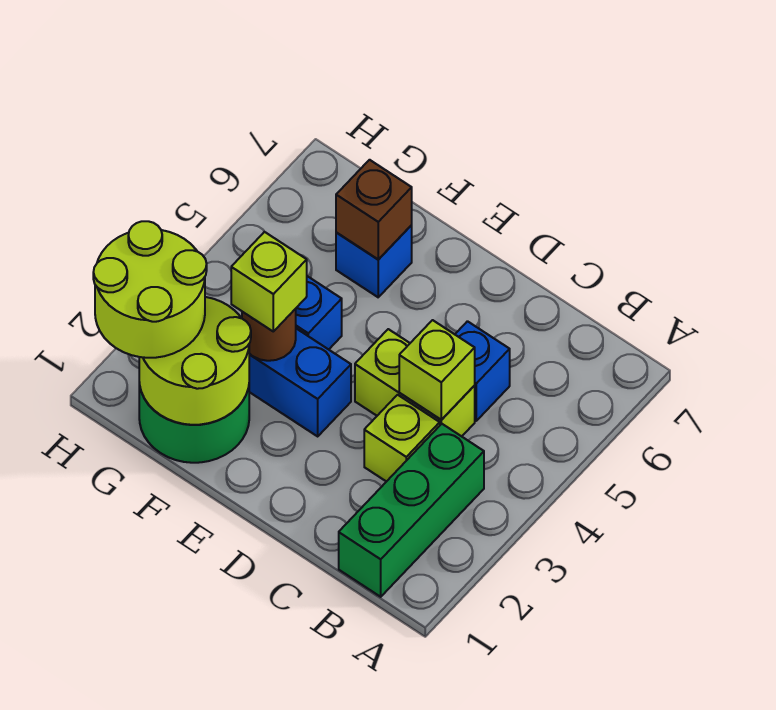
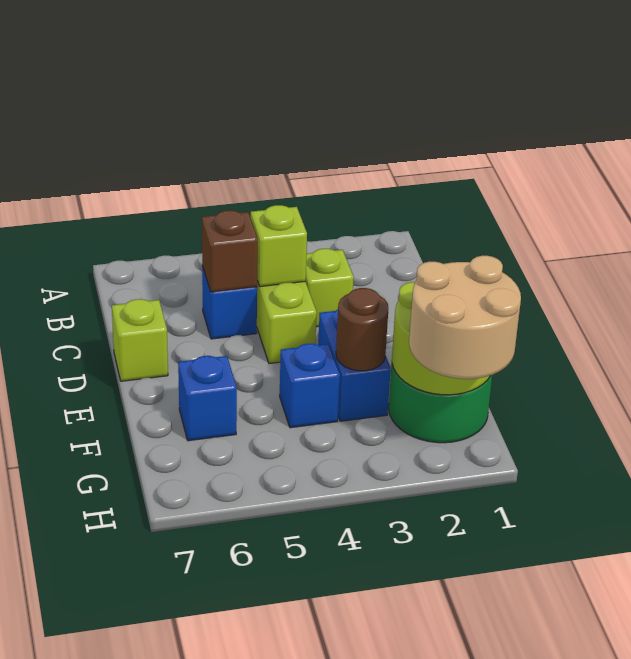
green brick B1:B3 level 1 -> none
lime brick F3 level 3 -> lime brick D7 level 1
brown brick F6 level 2 -> brown brick C5 level 2
lime round brick G1:H2 level 3 -> tan round brick G1:H2 level 3

